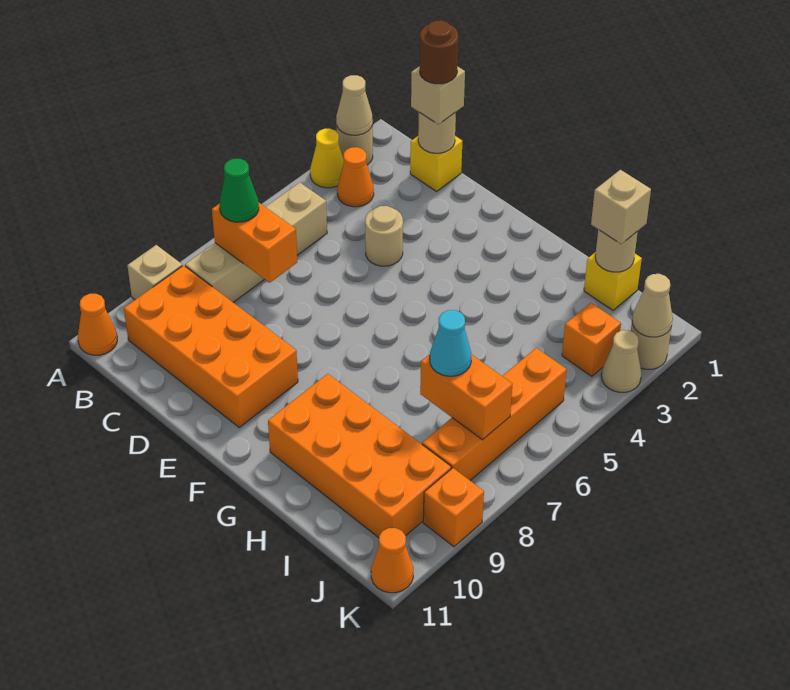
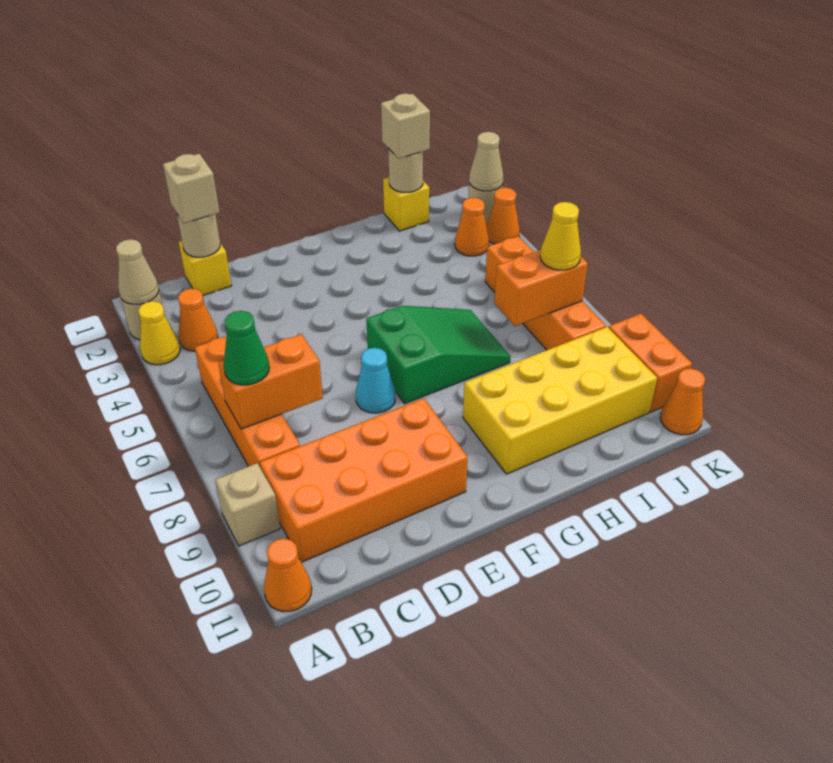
tan brick B5:B8 level 1 -> orange brick B5:B8 level 1
brown round brick C1 level 4 -> none
tan round brick D4 level 1 -> none
none -> green slope F6:H7 level 1 top F
orange brick G9:J10 level 1 -> yellow brick G9:J10 level 1
cyan cone I7 level 3 -> cyan cone E7 level 1
orange brick J3 level 1 -> orange cone J3 level 1
none -> yellow cone J7 level 3
tan cone K3 level 1 -> orange cone K3 level 1
orange brick K9 level 1 -> orange brick K9:K10 level 1

